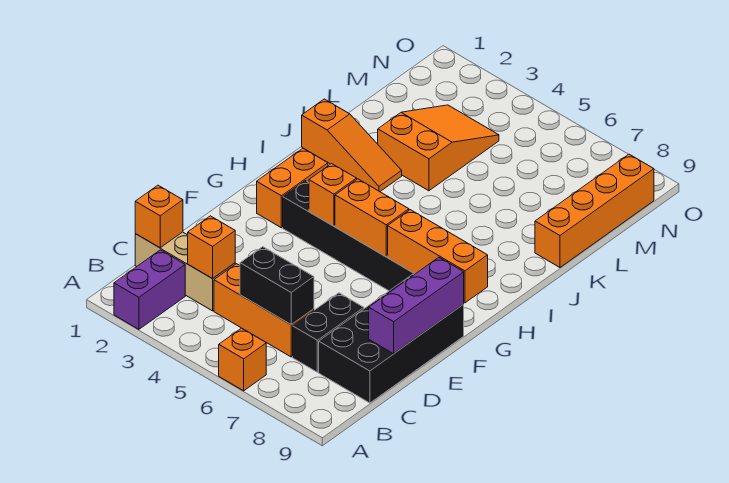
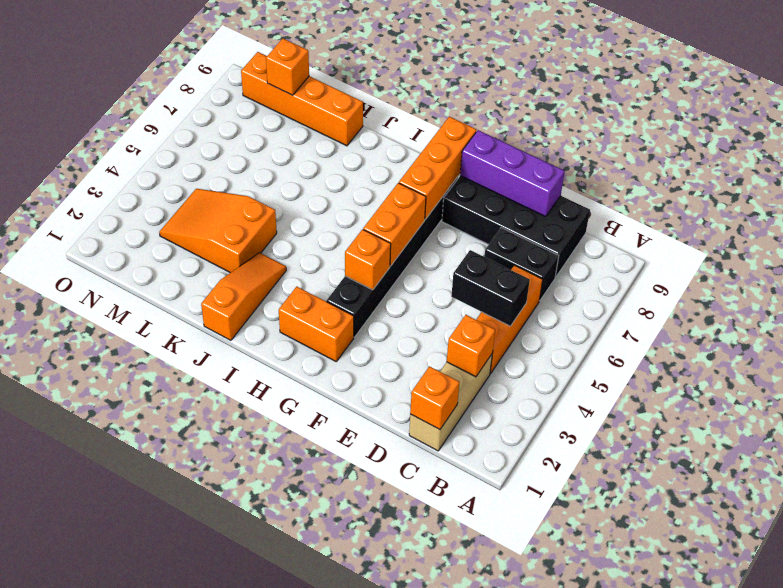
purple brick A2:B2 level 1 -> none
orange brick A6 level 1 -> orange brick M9 level 2
black brick C5:C6 level 2 -> black brick C5:D5 level 2

